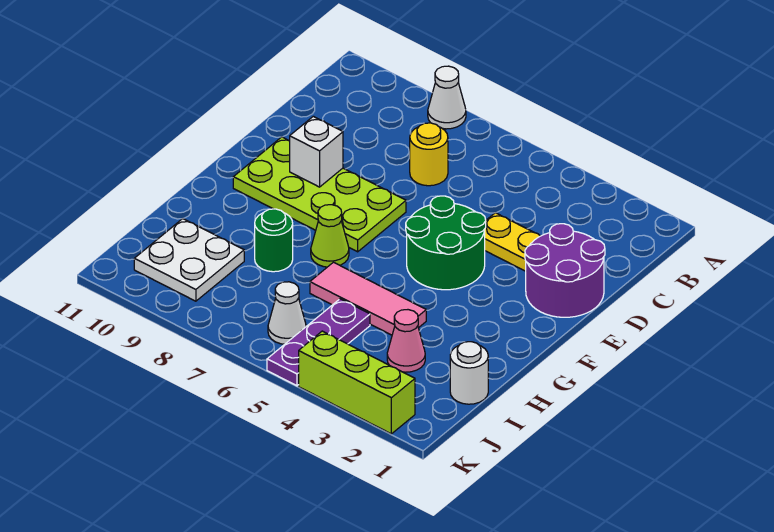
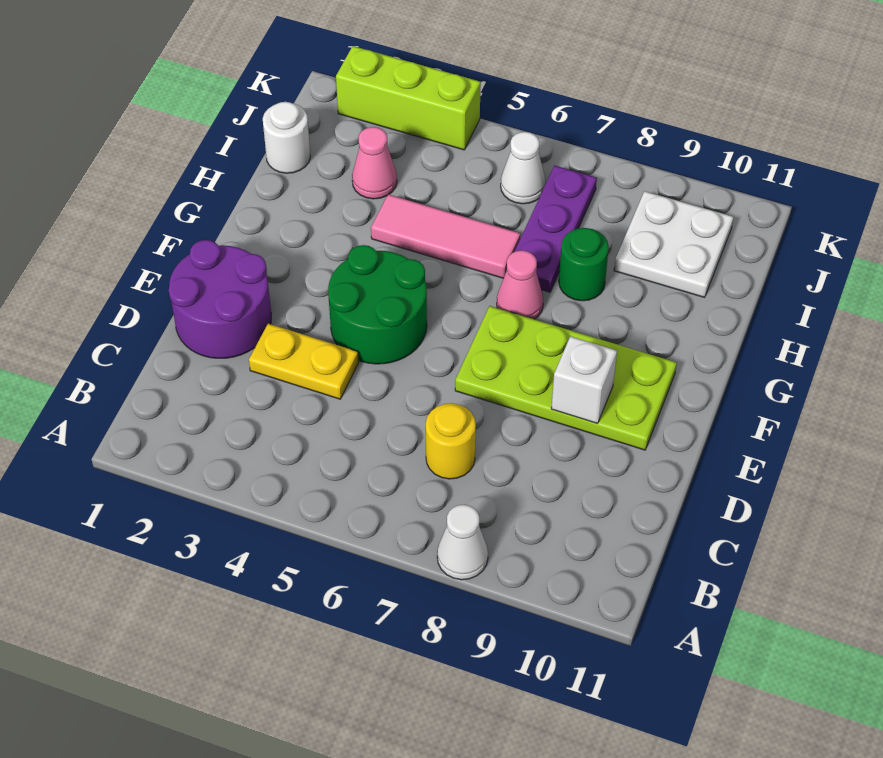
lime cone G7 level 1 -> pink cone G7 level 1
purple plate I5:K5 level 1 -> purple plate H7:J7 level 1

